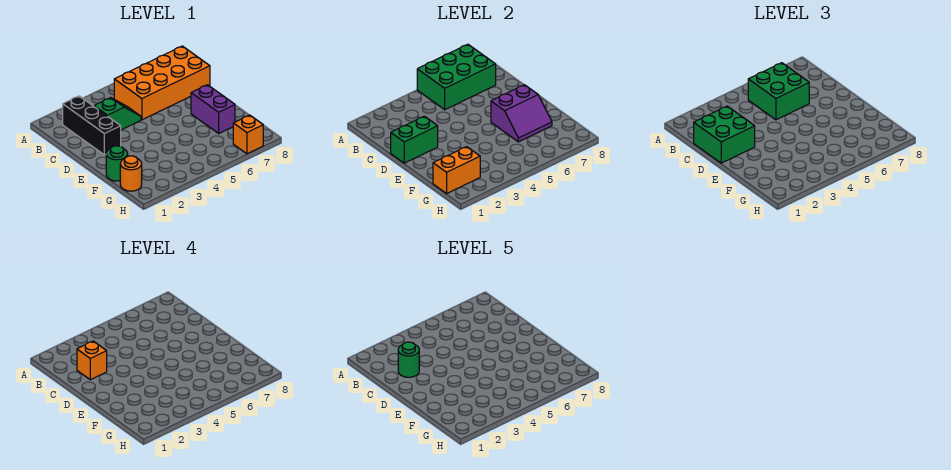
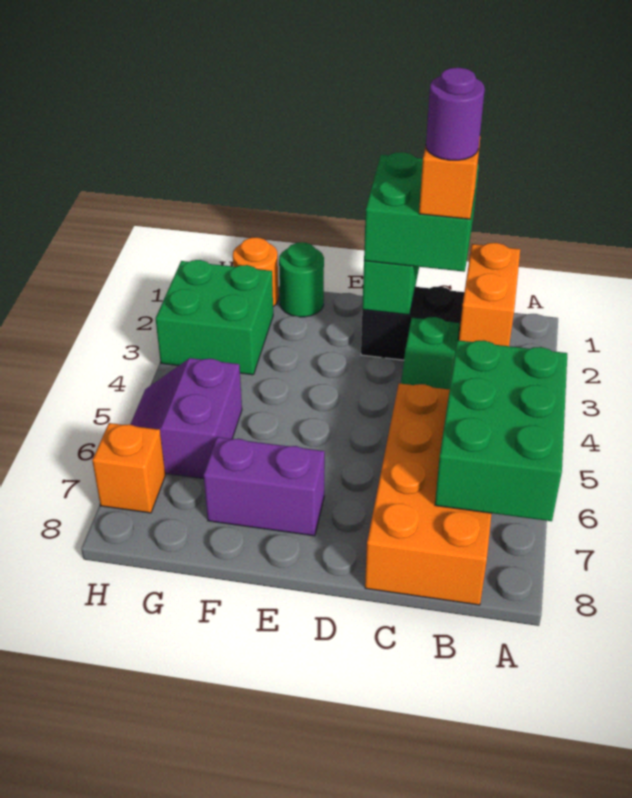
green brick B5:C6 level 3 -> green brick G2:H3 level 1
green round brick C2 level 5 -> purple round brick C2 level 5
purple slope E6:F7 level 2 top E -> purple slope G5:H6 level 1 top G
orange brick G1:G2 level 2 -> orange brick B2:B3 level 2

